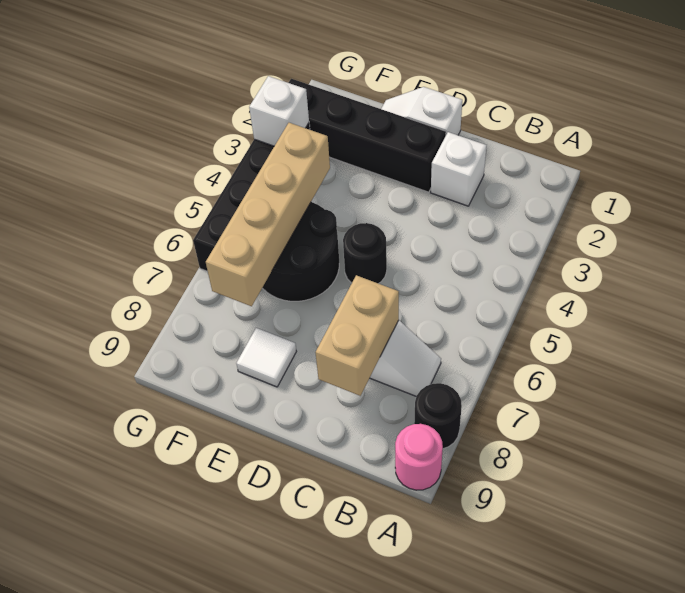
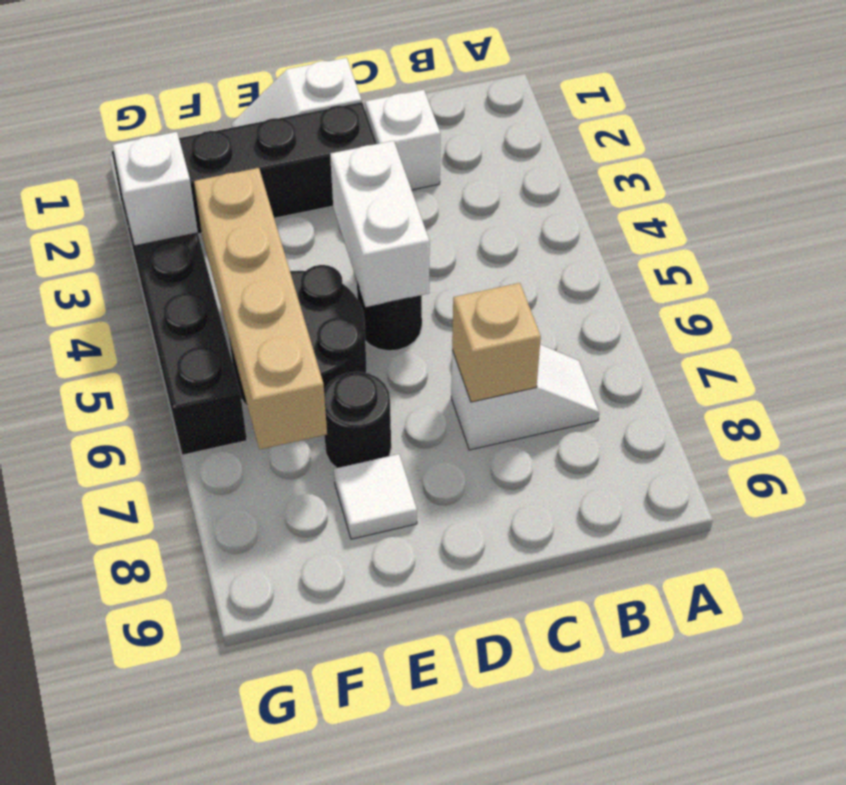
black round brick A8 level 1 -> black round brick E7 level 1
pink round brick A9 level 1 -> none
tan brick C7:C8 level 2 -> tan brick C7 level 2
none -> white brick D4:D5 level 2

